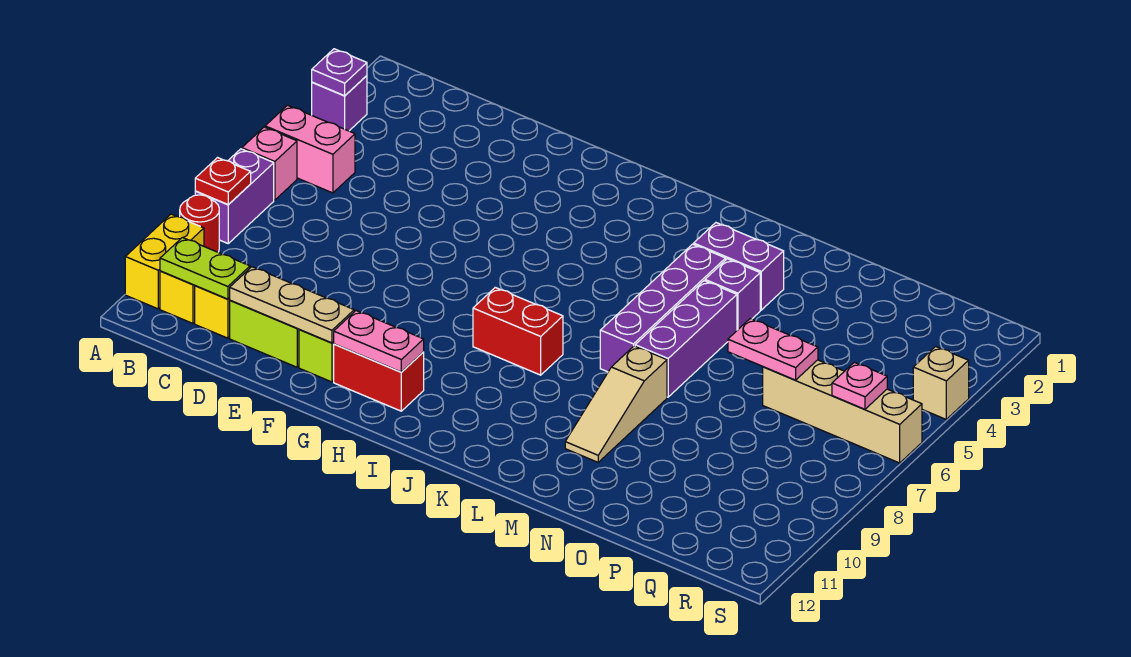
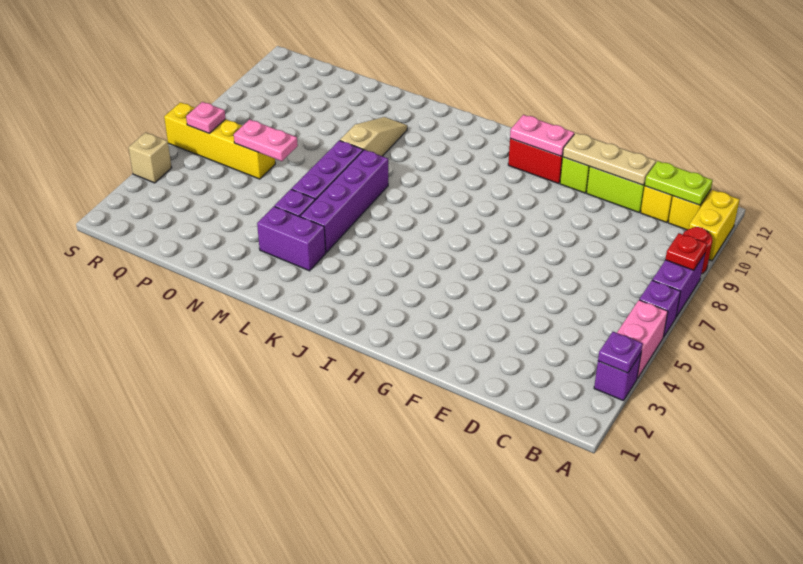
pink brick A5:B5 level 1 -> pink brick A4:A5 level 1
pink brick A6 level 1 -> purple brick A6 level 1
red brick I8:J8 level 1 -> none
tan brick P6:S6 level 1 -> yellow brick P6:S6 level 1

